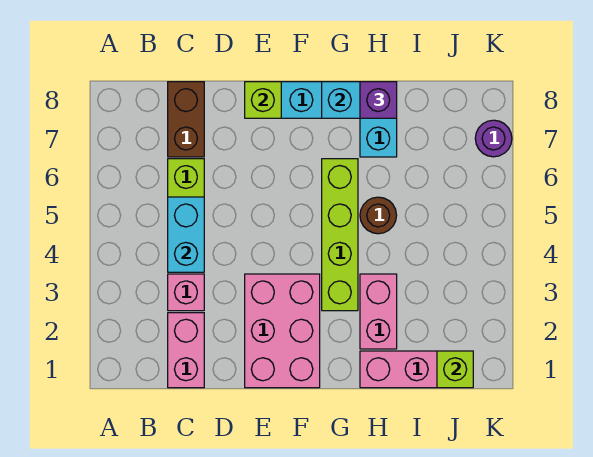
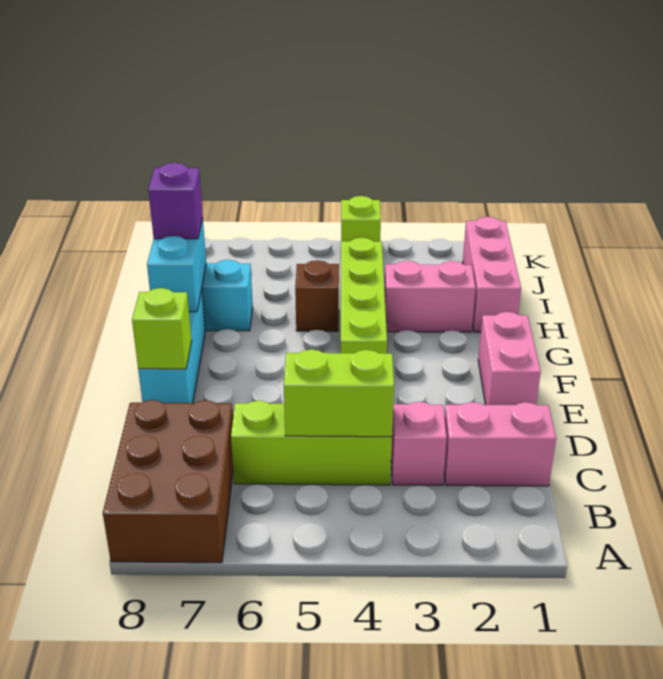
cyan brick C4:C5 level 2 -> lime brick C4:C5 level 2
brown brick C7:C8 level 1 -> brown brick A7:C8 level 1
pink brick E1:F3 level 1 -> pink brick E1:F1 level 1
lime brick G3:G6 level 1 -> lime brick F4:I4 level 1
brown round brick H5 level 1 -> brown brick H5 level 1
lime brick J1 level 2 -> lime brick K4 level 1
purple round brick K7 level 1 -> none

